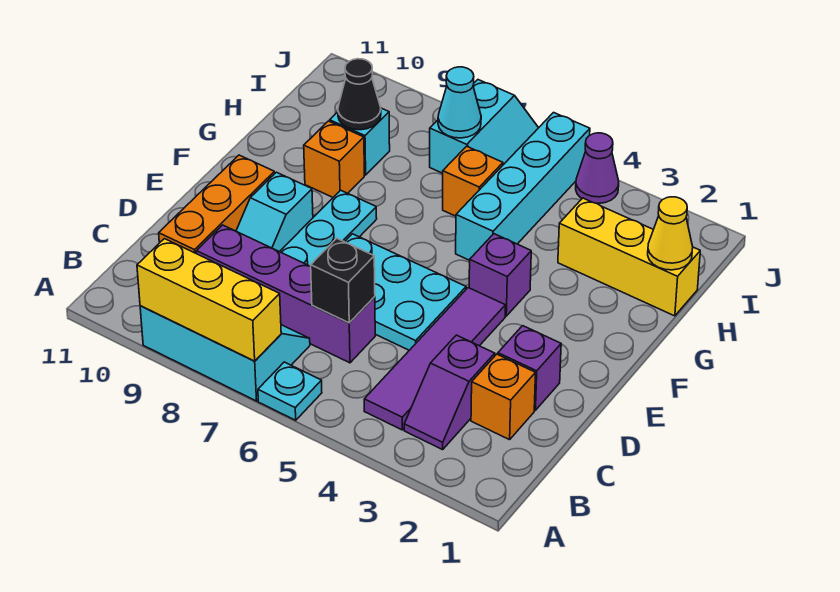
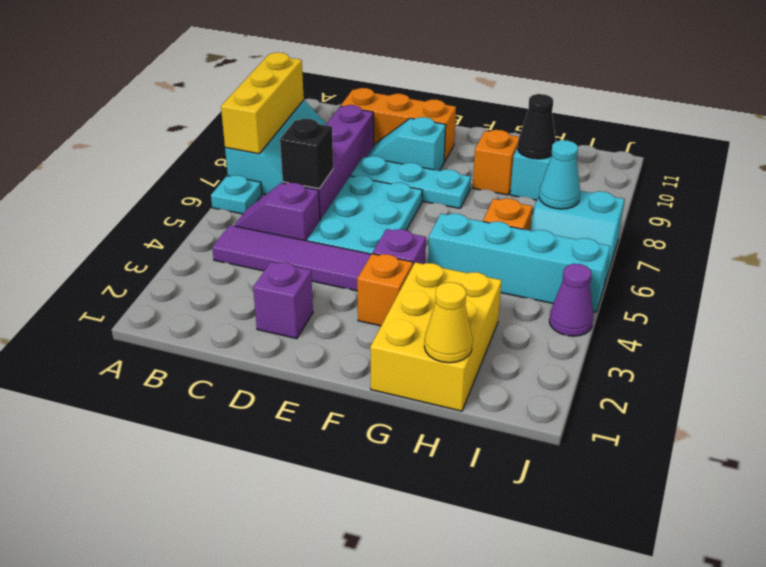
purple slope B3:C3 level 1 top C -> purple slope B5:C5 level 1 top C
orange brick C2 level 1 -> orange brick F3 level 1
yellow brick H1:H3 level 1 -> yellow brick G1:H3 level 1

